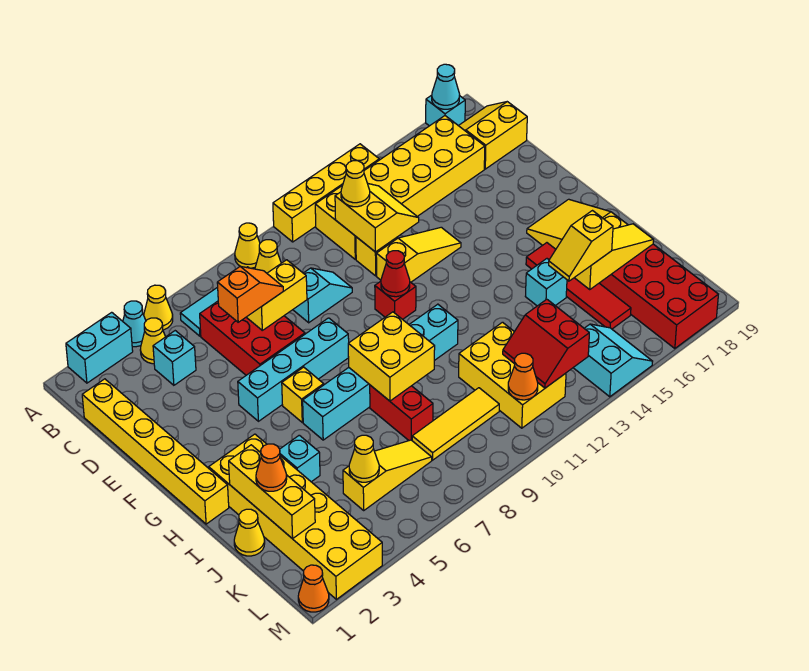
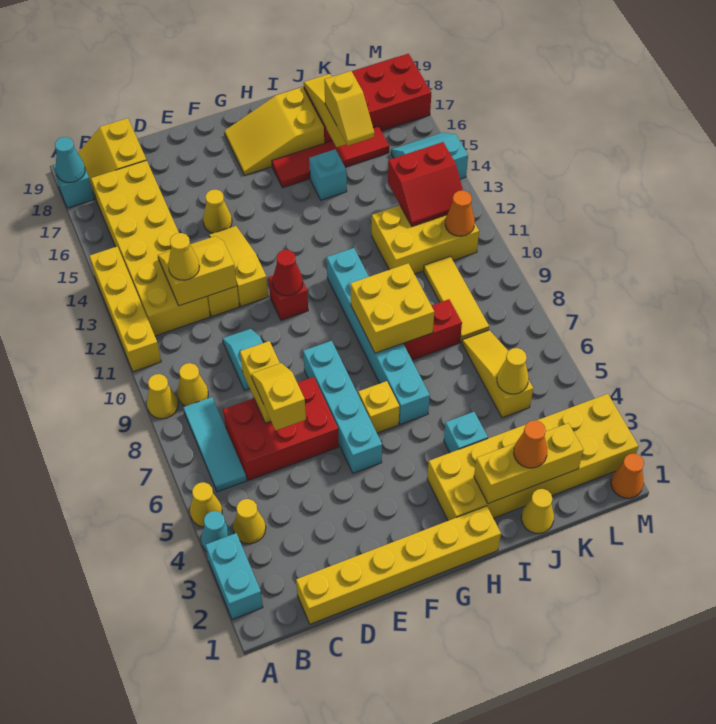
cyan brick C4 level 1 -> none
orange slope D6:D7 level 3 top 6 -> yellow slope D6:D7 level 3 top 6
none -> yellow cone E15 level 1

